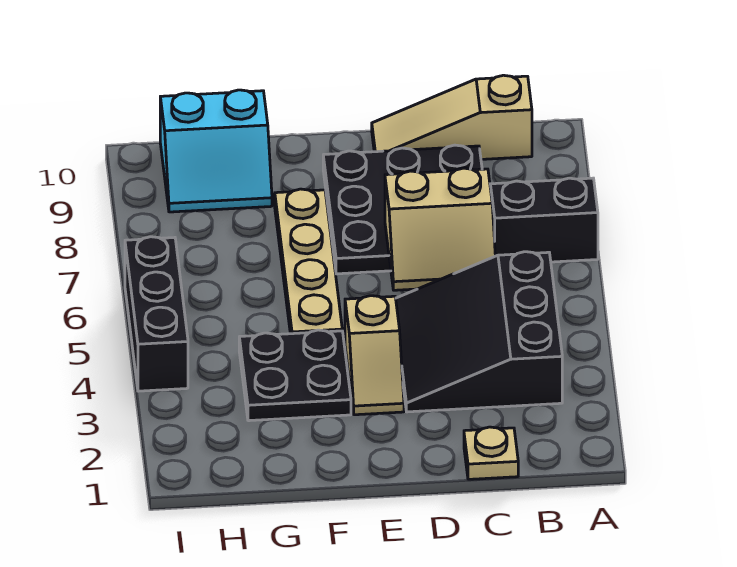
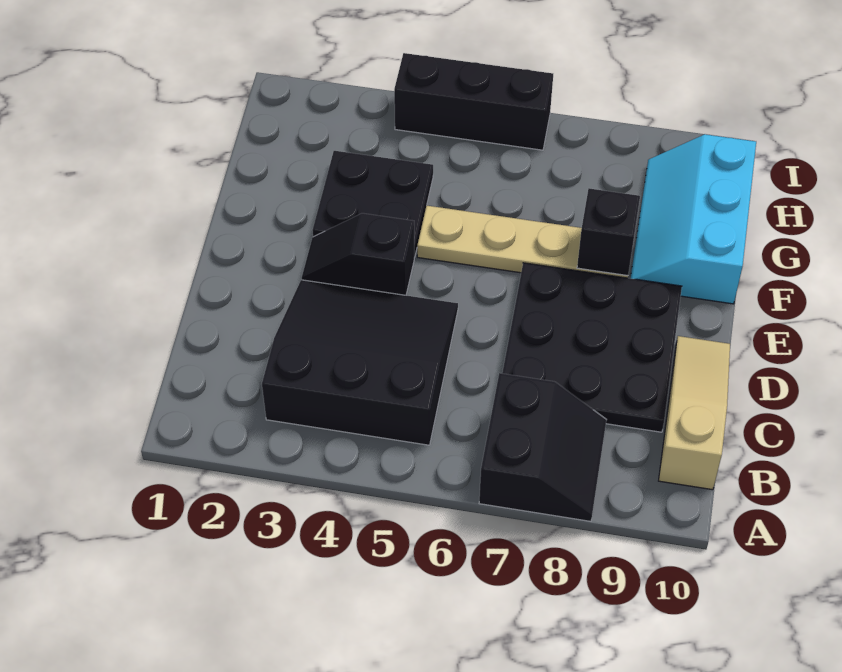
tan plate C1 level 1 -> none
tan slope C6:D7 level 2 top 7 -> none
tan slope E3:E4 level 1 top 4 -> black slope E3:E4 level 1 top 4
none -> black brick F8 level 2
cyan slope G9:H10 level 1 top 10 -> cyan slope F9:H10 level 1 top 10

